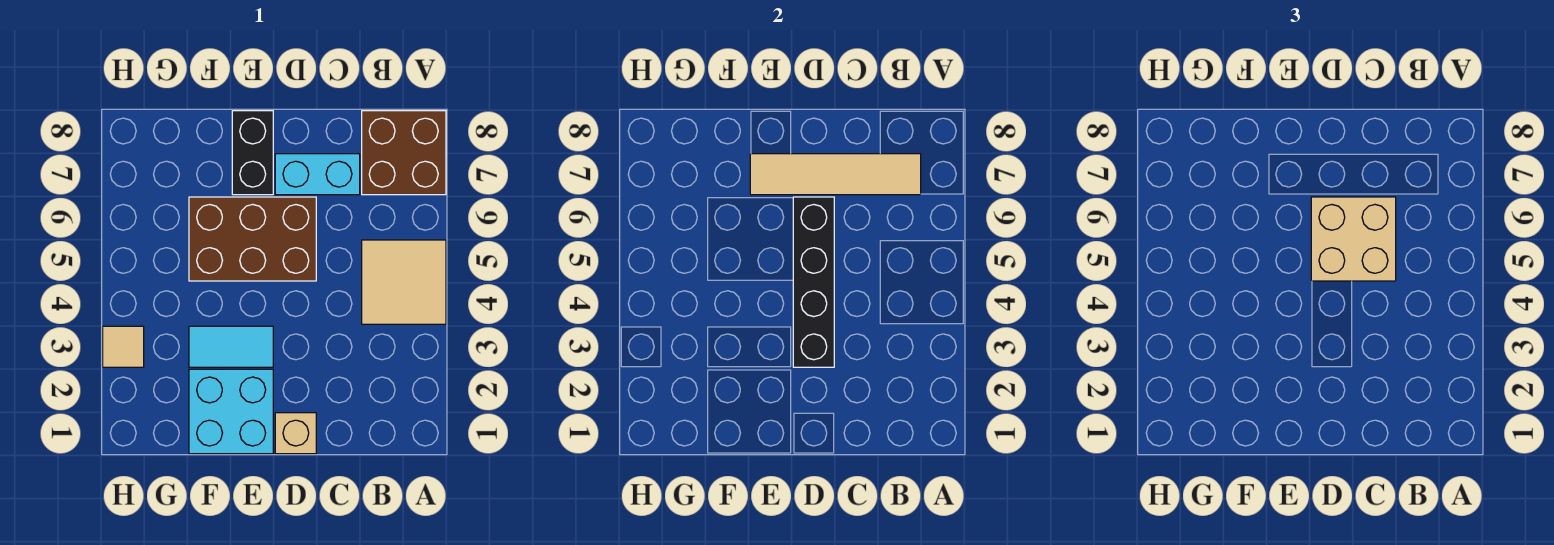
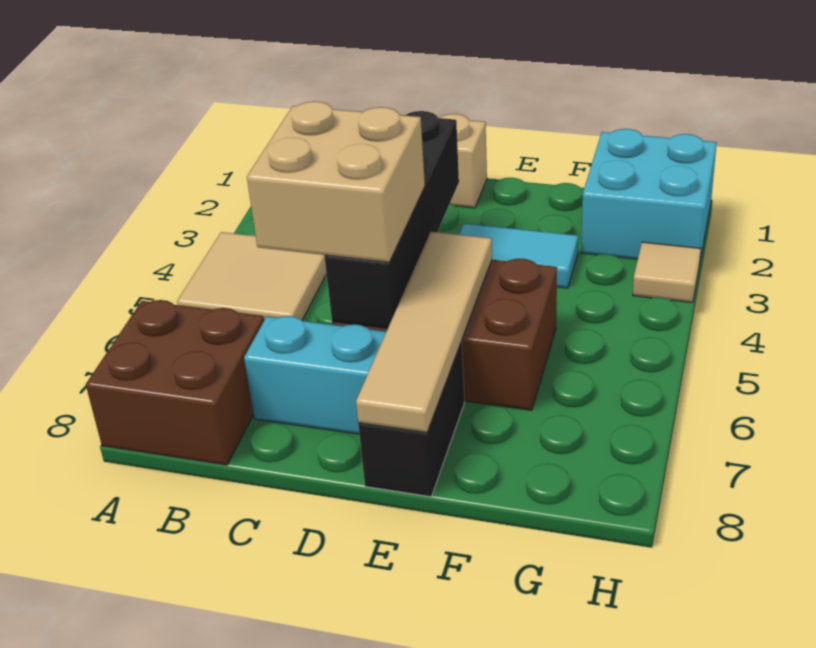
tan tile B7:E7 level 2 -> tan tile E5:E8 level 2
cyan brick E1:F2 level 1 -> cyan brick G1:H2 level 1

